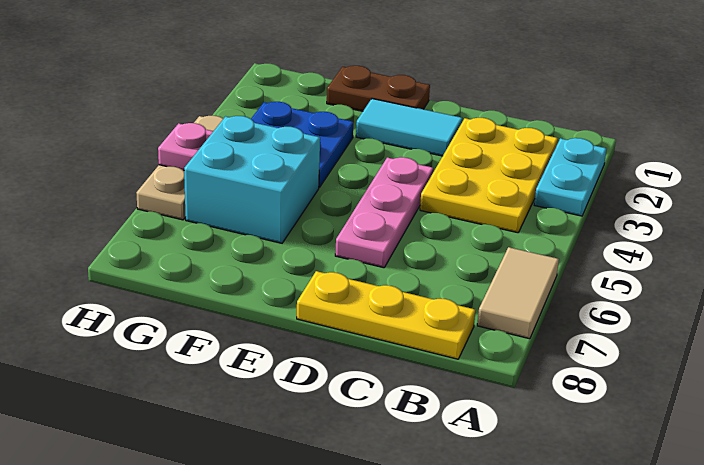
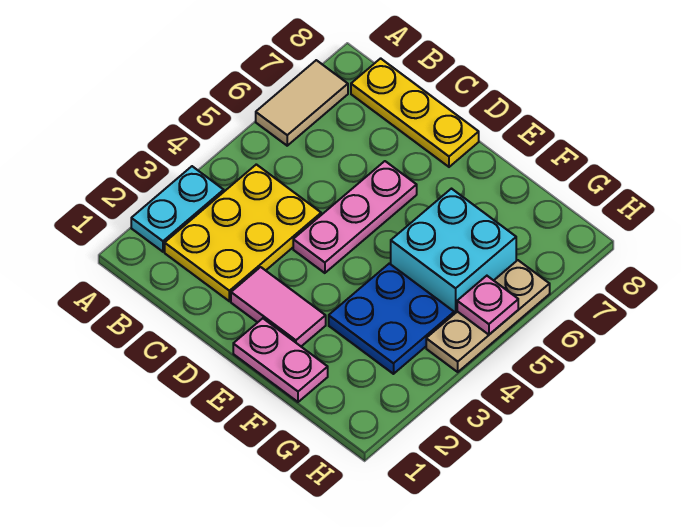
cyan tile D2:E2 level 1 -> pink tile D2:E2 level 1
brown plate E1:F1 level 1 -> pink plate E1:F1 level 1

